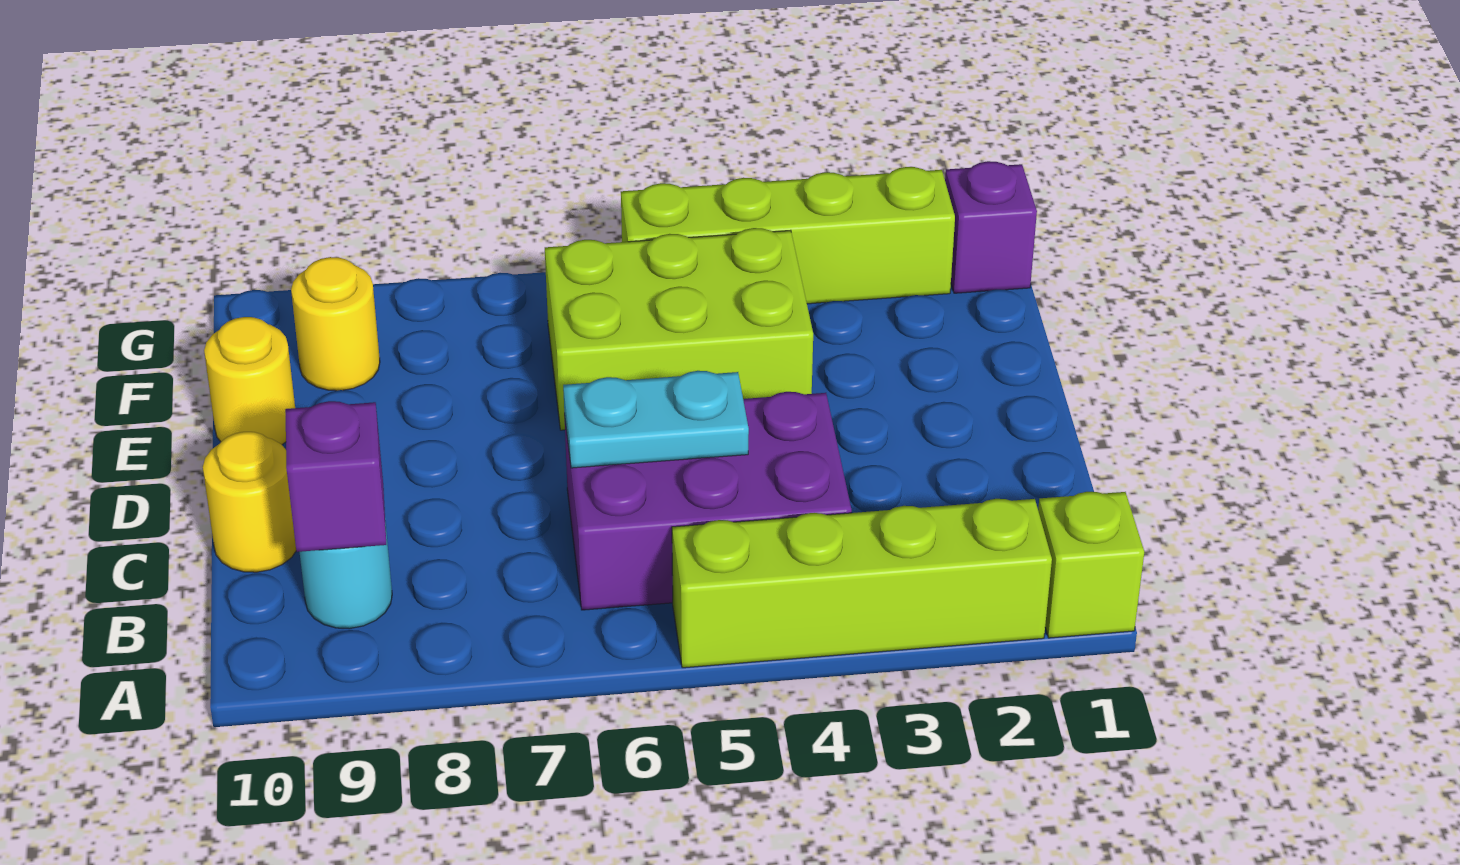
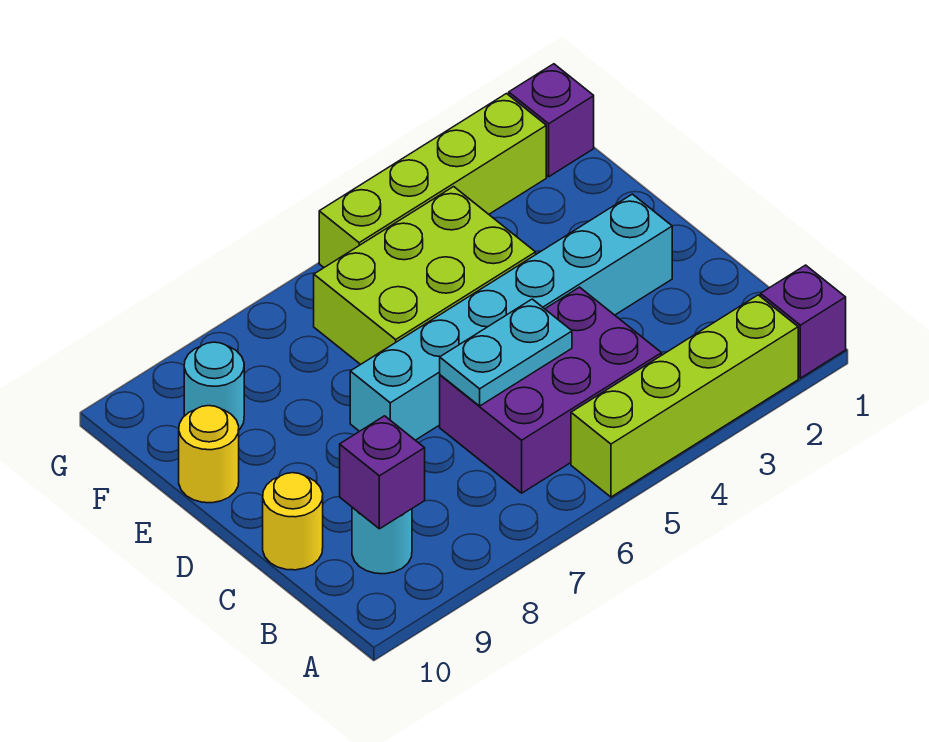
lime brick A1 level 1 -> purple brick A1 level 1
none -> cyan brick D2:D7 level 1
yellow round brick F9 level 1 -> cyan round brick F9 level 1

